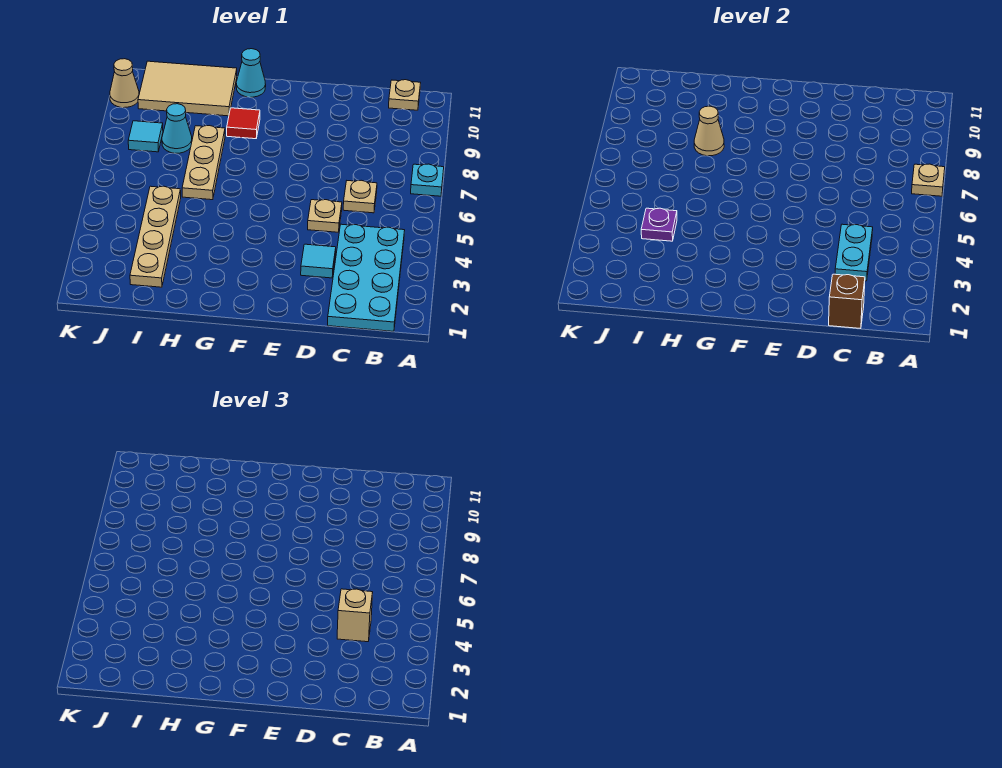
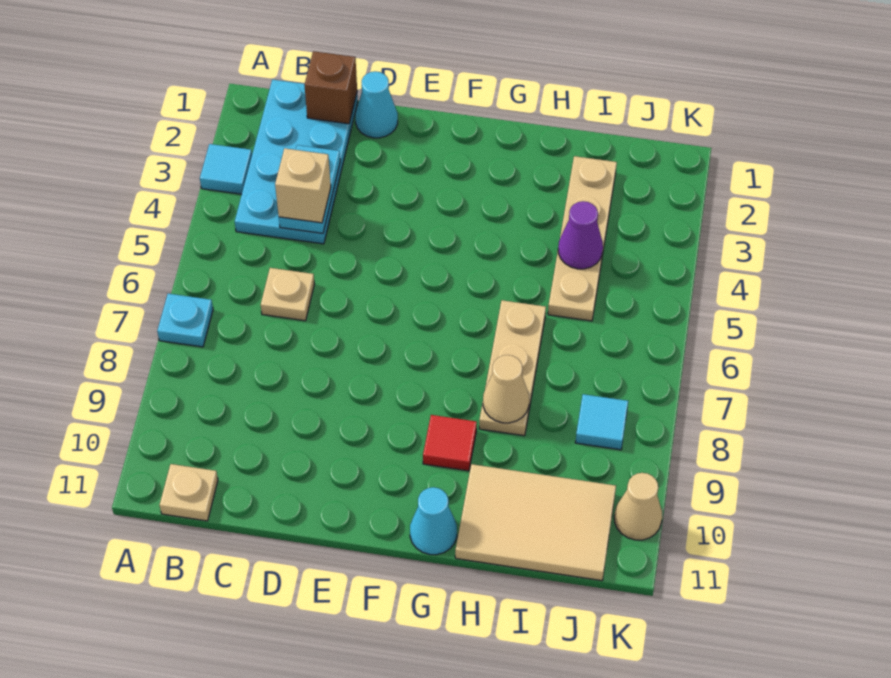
tan plate A7 level 2 -> none
cyan tile D3 level 1 -> cyan tile A3 level 1
tan plate D5 level 1 -> none
purple plate I4 level 2 -> purple cone I4 level 2
cyan cone I8 level 1 -> cyan cone D1 level 1

